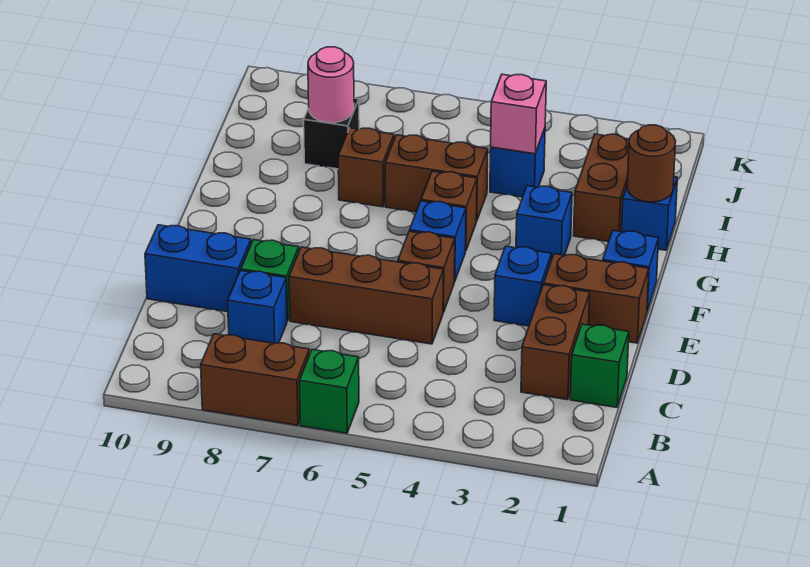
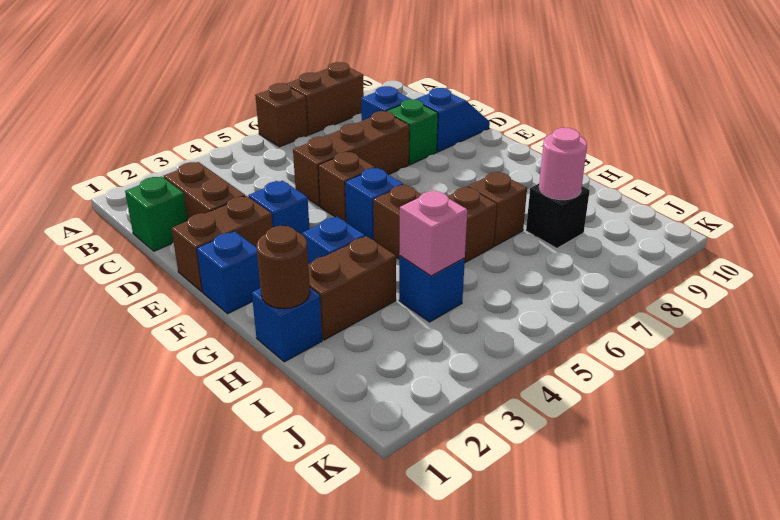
green brick A6 level 1 -> brown brick A6 level 1
blue brick D9:D10 level 1 -> blue slope D9:D10 level 1 top 9
brown brick H2:I2 level 1 -> brown brick H2:H3 level 1

